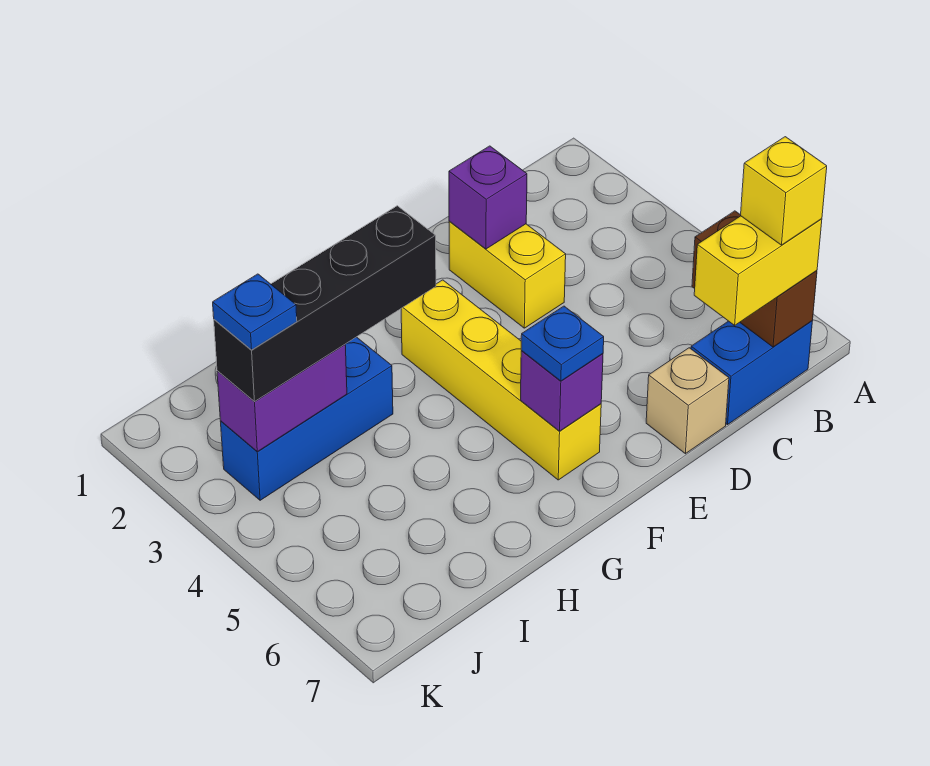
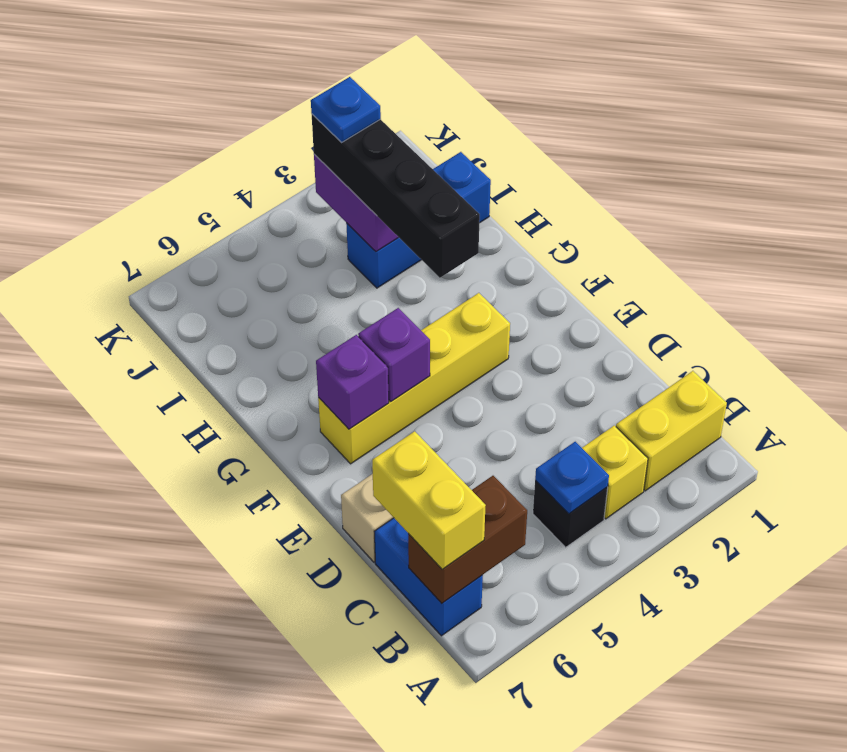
none -> black brick B4 level 1
yellow brick B7 level 4 -> yellow brick B3 level 1
yellow brick D2:D3 level 1 -> yellow brick B1:B2 level 1
purple brick D2 level 2 -> purple brick F5 level 2
blue plate F6 level 3 -> blue plate B4 level 2
blue brick H3:J3 level 1 -> blue brick I1:I3 level 1

